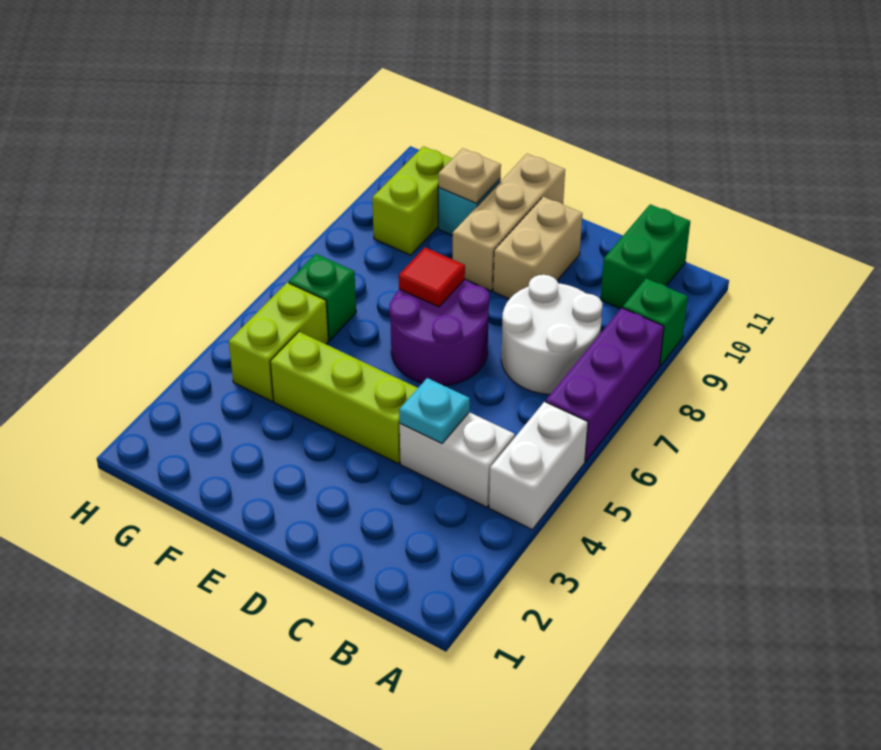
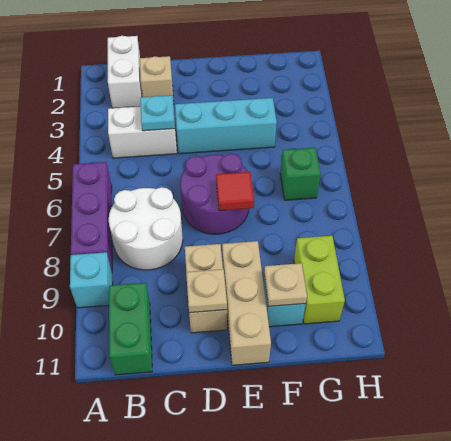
white brick A4:A5 level 1 -> white brick B1:B2 level 1
green brick A9 level 1 -> cyan brick A9 level 1
none -> tan brick C2 level 1
lime brick D4:F4 level 1 -> cyan brick D4:F4 level 1
none -> tan plate D10 level 2
lime brick G4:G5 level 1 -> none

